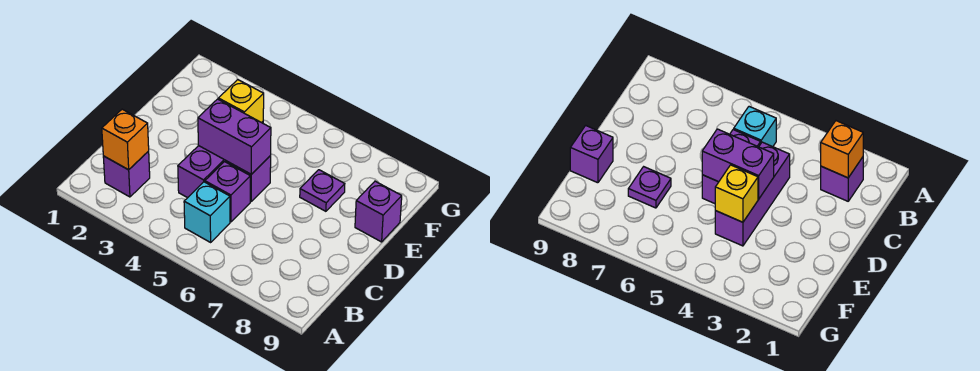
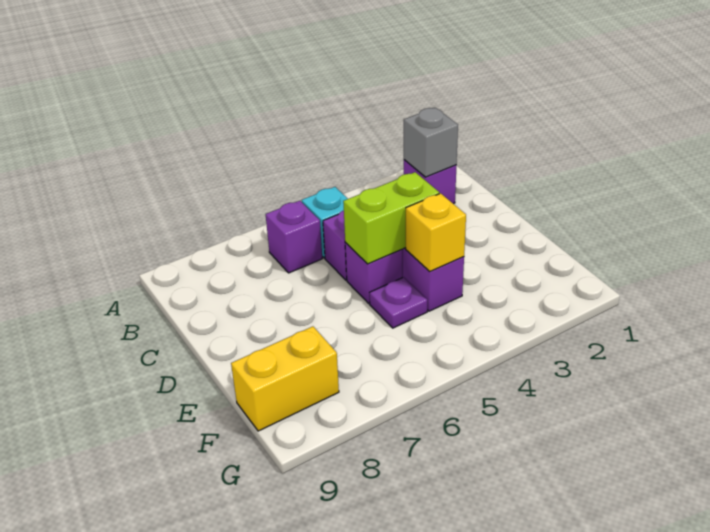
orange brick B2 level 2 -> grey brick B2 level 2
purple brick D4:D5 level 2 -> lime brick D4:D5 level 2
purple plate E7 level 1 -> purple plate E5 level 1
purple brick E9 level 1 -> purple brick B6 level 1
none -> yellow brick F8:F9 level 1

